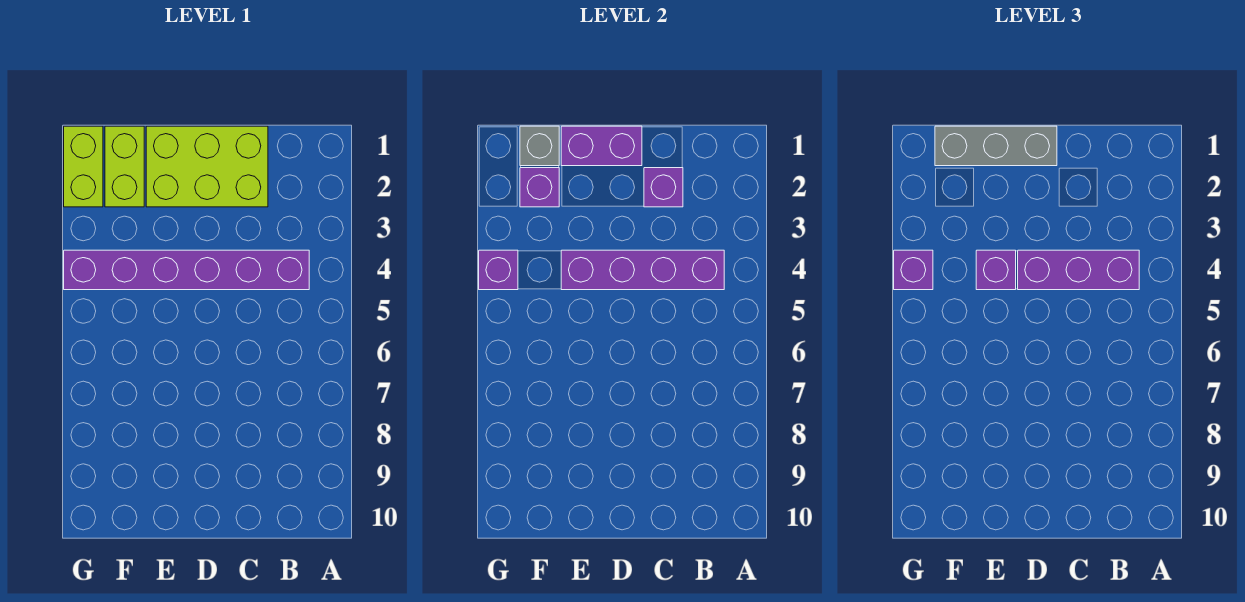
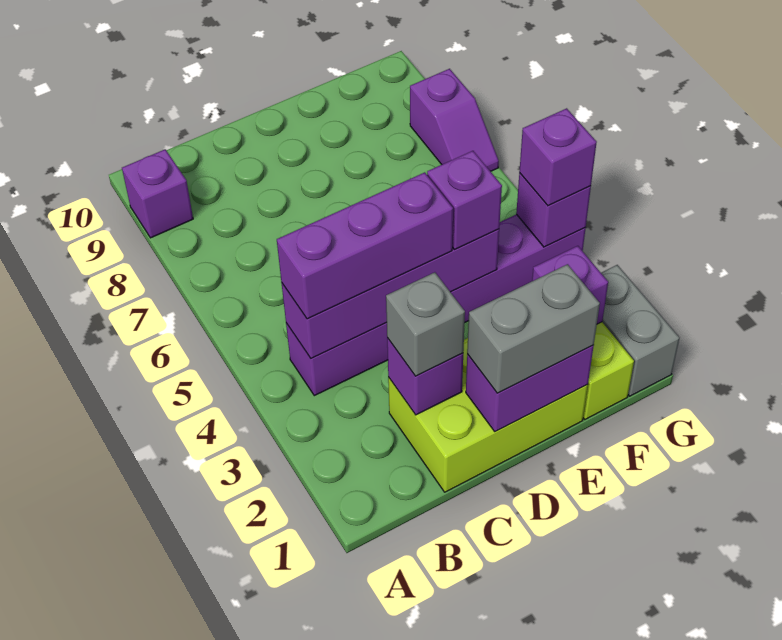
none -> purple brick A9 level 1
grey brick D1:F1 level 3 -> grey brick D1:E1 level 3
grey brick F1 level 2 -> grey brick C2 level 3
lime brick G1:G2 level 1 -> grey brick G1:G2 level 1
none -> purple slope G7:G8 level 1 top 8

